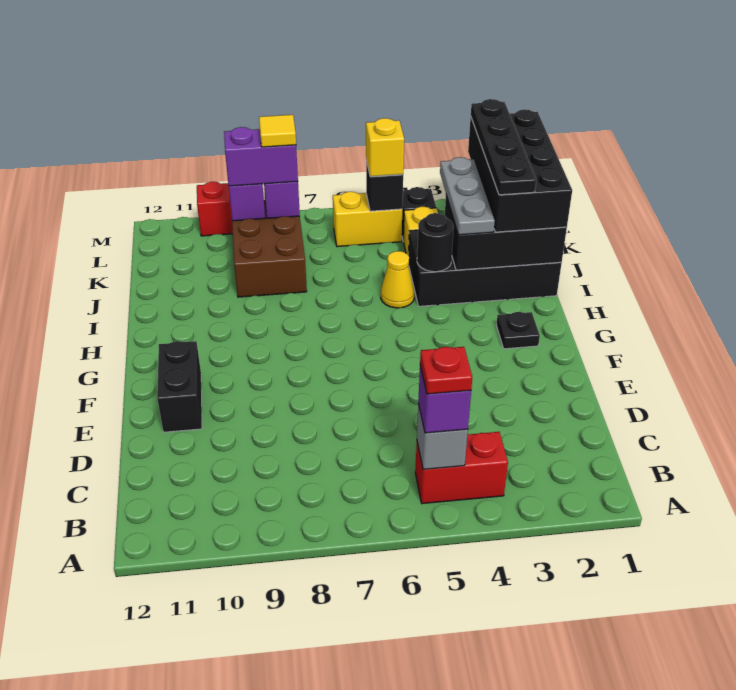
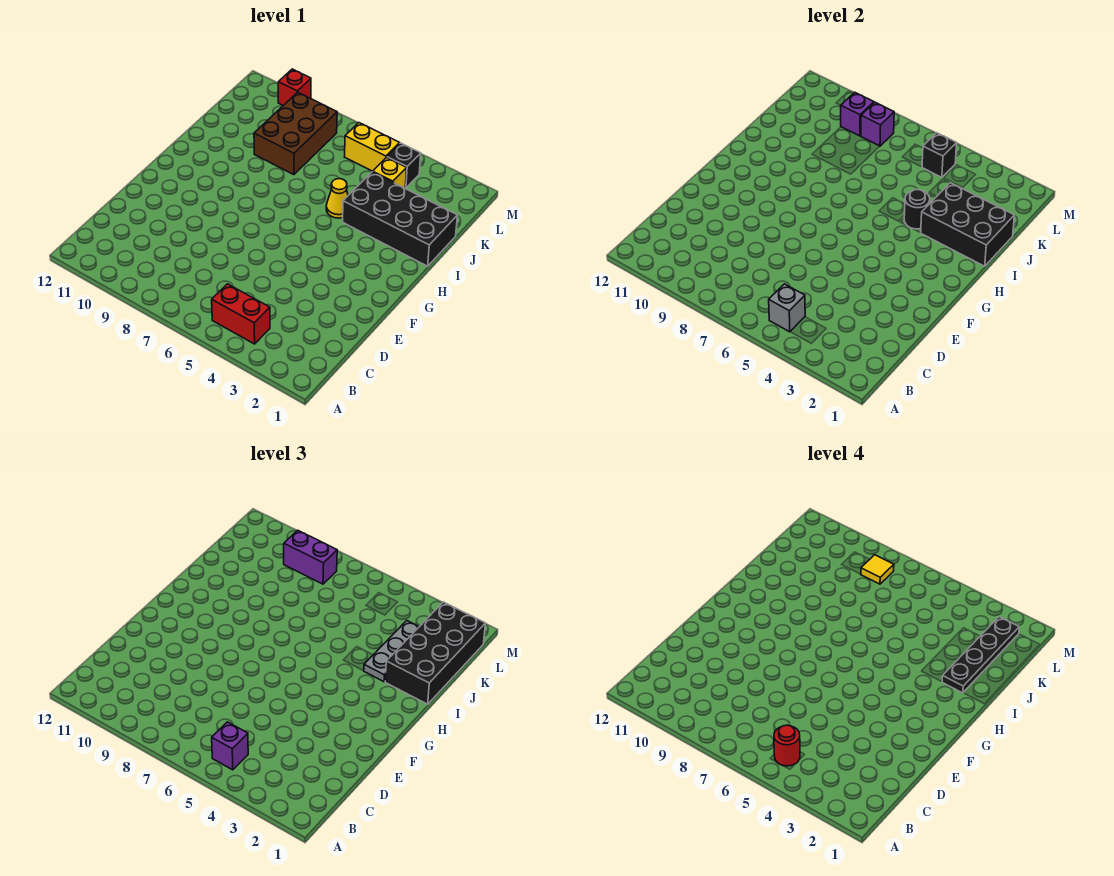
red plate B5 level 4 -> red round brick B5 level 4
black brick E11:F11 level 1 -> none
black plate G2 level 1 -> none
yellow brick L5 level 3 -> none

